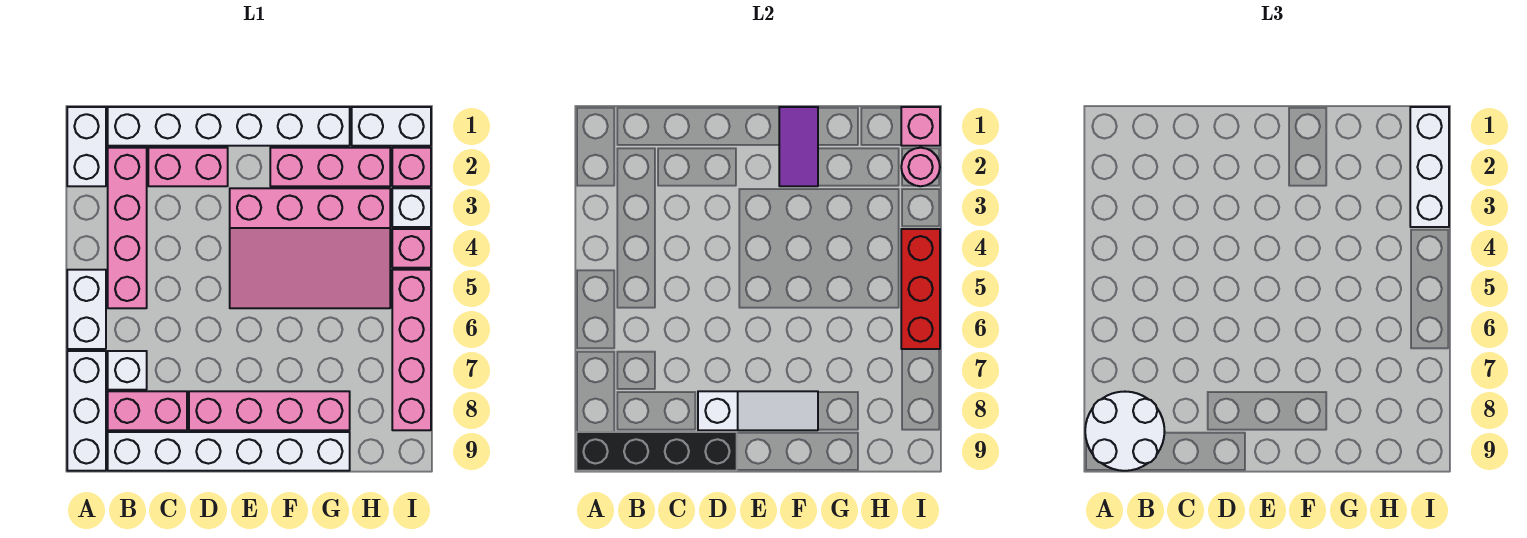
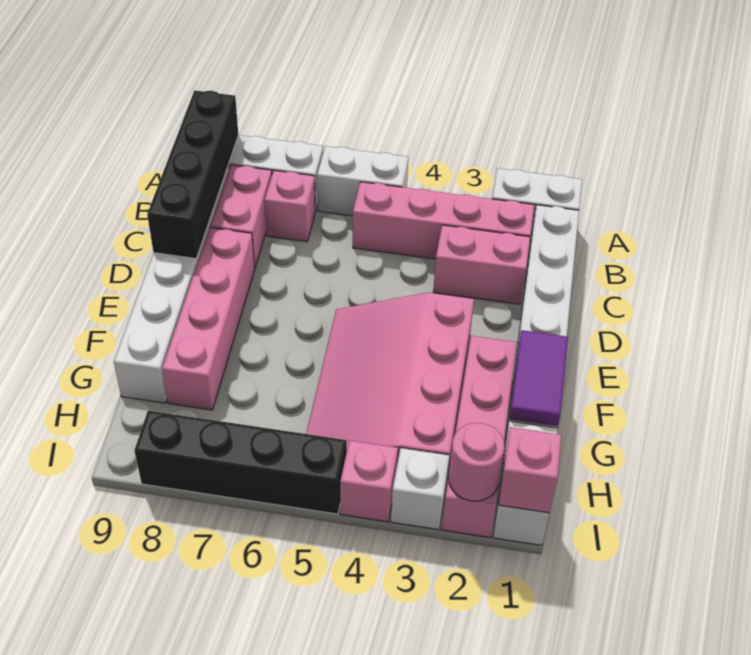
white round brick A8:B9 level 3 -> none
white brick B7 level 1 -> pink brick B7 level 1
pink brick C2:D2 level 1 -> pink brick C2:C3 level 1
white slope D8:F8 level 2 top D -> none
purple tile F1:F2 level 2 -> purple tile F1:G1 level 2
white brick I1:I3 level 3 -> none
red brick I4:I6 level 2 -> none
pink brick I5:I8 level 1 -> black brick I5:I8 level 1

